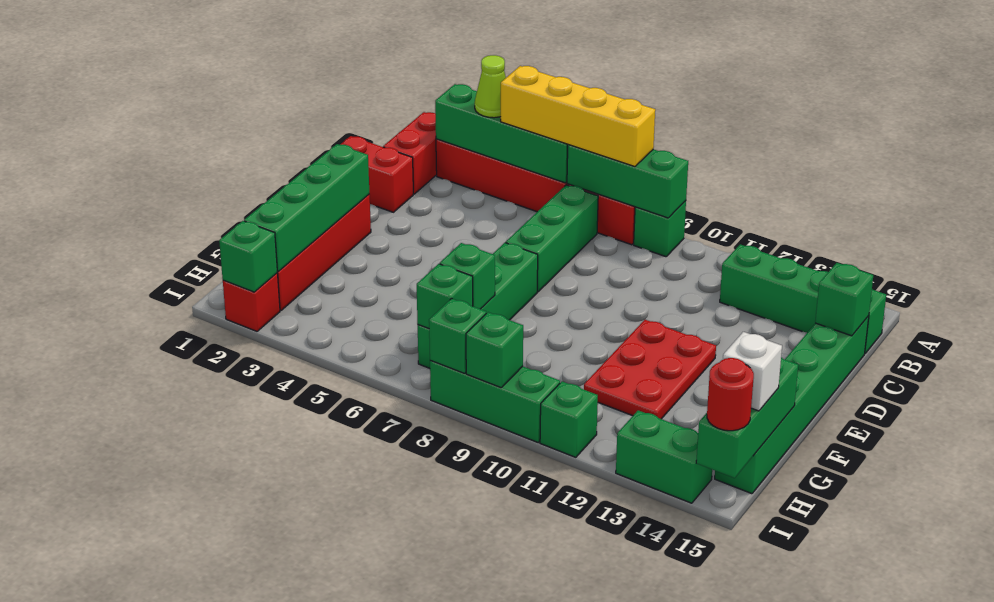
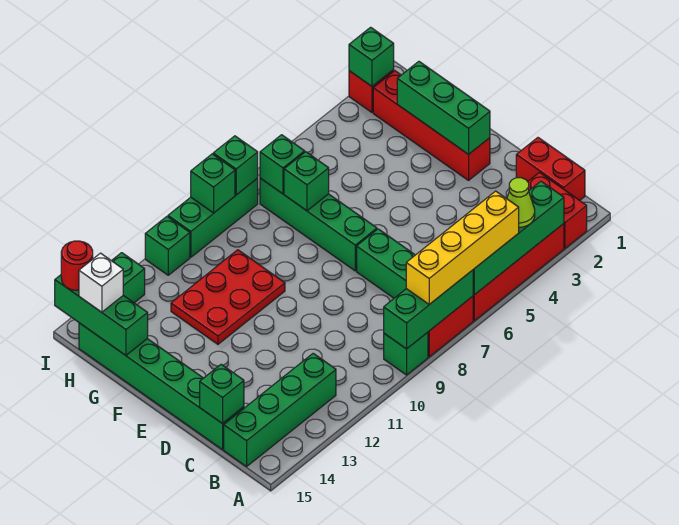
red brick C1:C2 level 1 -> red brick B1:C1 level 1
green brick E2:H2 level 2 -> green brick E2:G2 level 2
red plate E11:G12 level 1 -> red plate F10:G12 level 1

